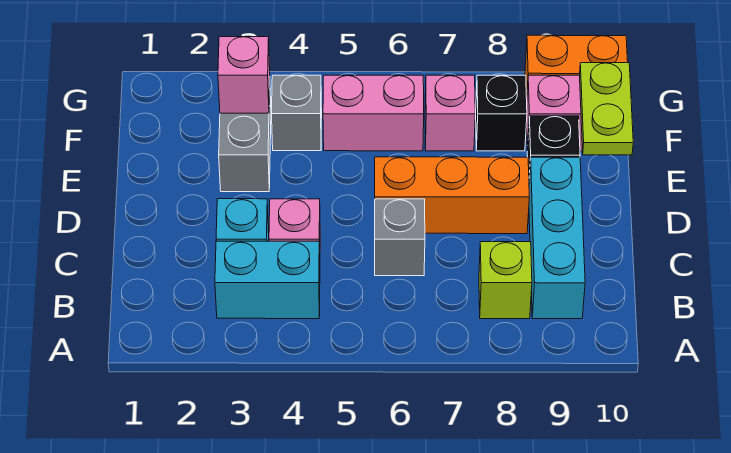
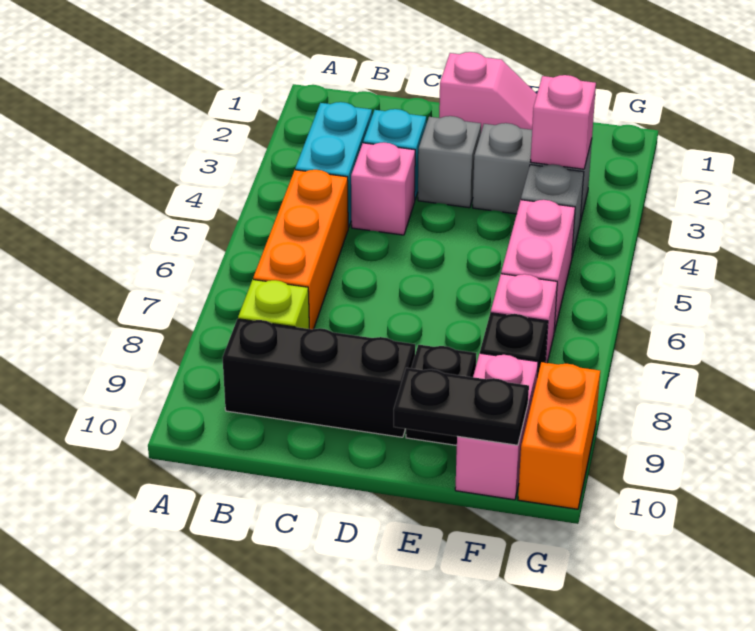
cyan brick B9:D9 level 1 -> black brick B9:D9 level 1
grey brick C6 level 1 -> grey brick D3 level 1
none -> pink slope D1:E1 level 1 top D
orange brick D6:D8 level 1 -> orange brick B5:B7 level 1
lime plate E10:F10 level 2 -> black plate E10:F10 level 2

